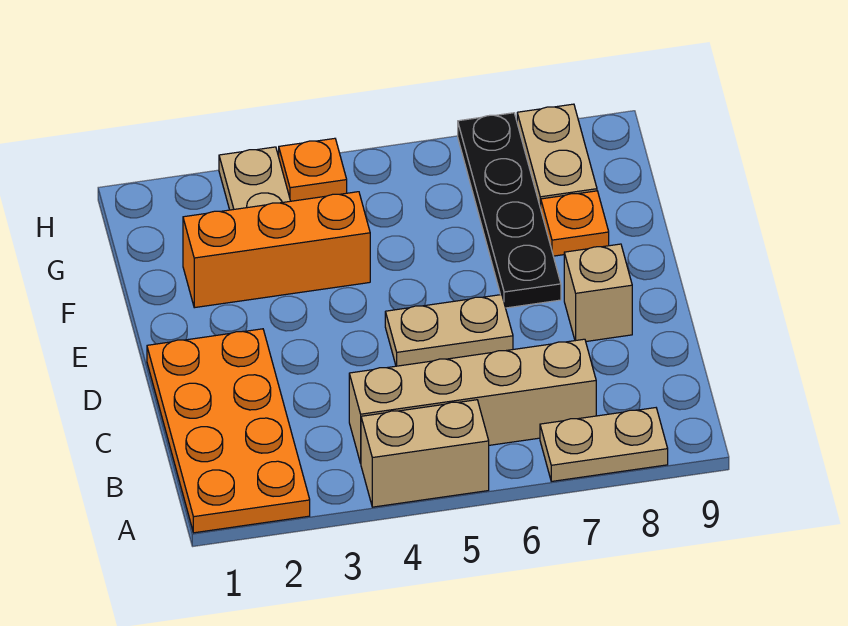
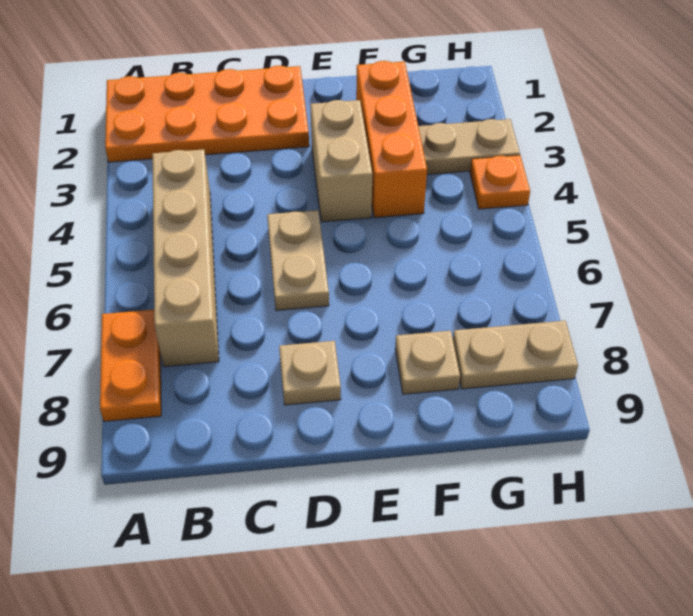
tan brick A4:A5 level 1 -> tan brick E3:E4 level 1
tan plate A7:A8 level 1 -> orange plate A7:A8 level 1
tan brick D8 level 1 -> tan plate D8 level 1
black plate E7:H7 level 1 -> none
orange plate F8 level 1 -> tan plate F8 level 1

